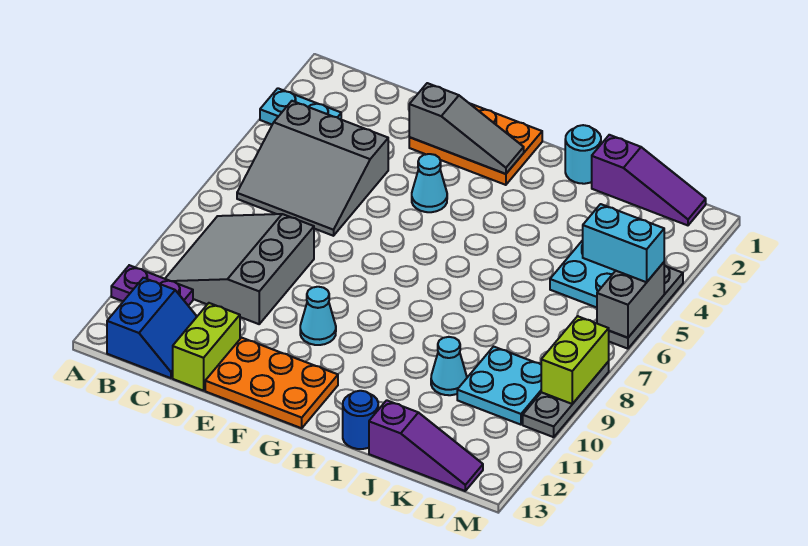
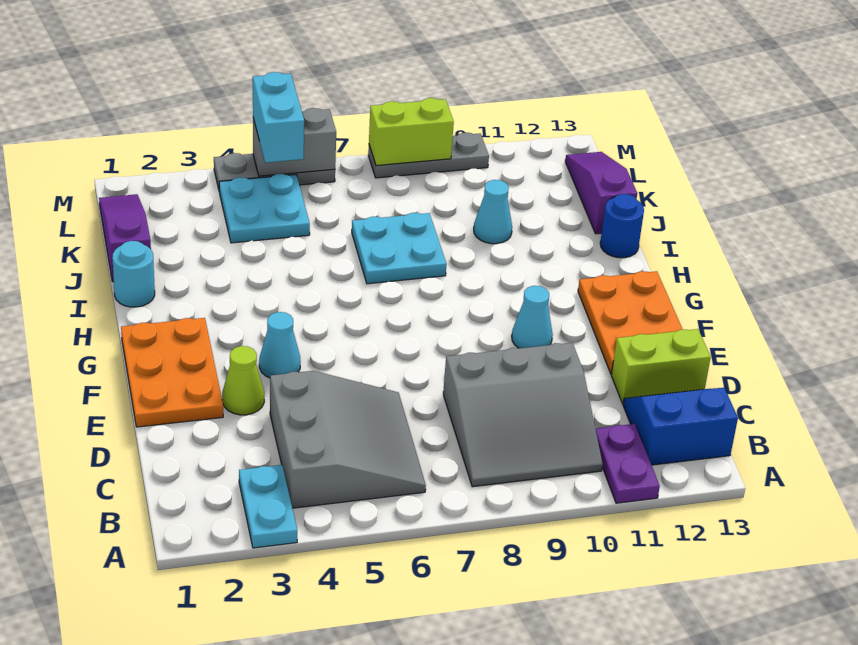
grey slope E2:G2 level 2 top E -> none
none -> lime cone E3 level 1
cyan plate K9:L10 level 1 -> cyan plate I7:J8 level 1

